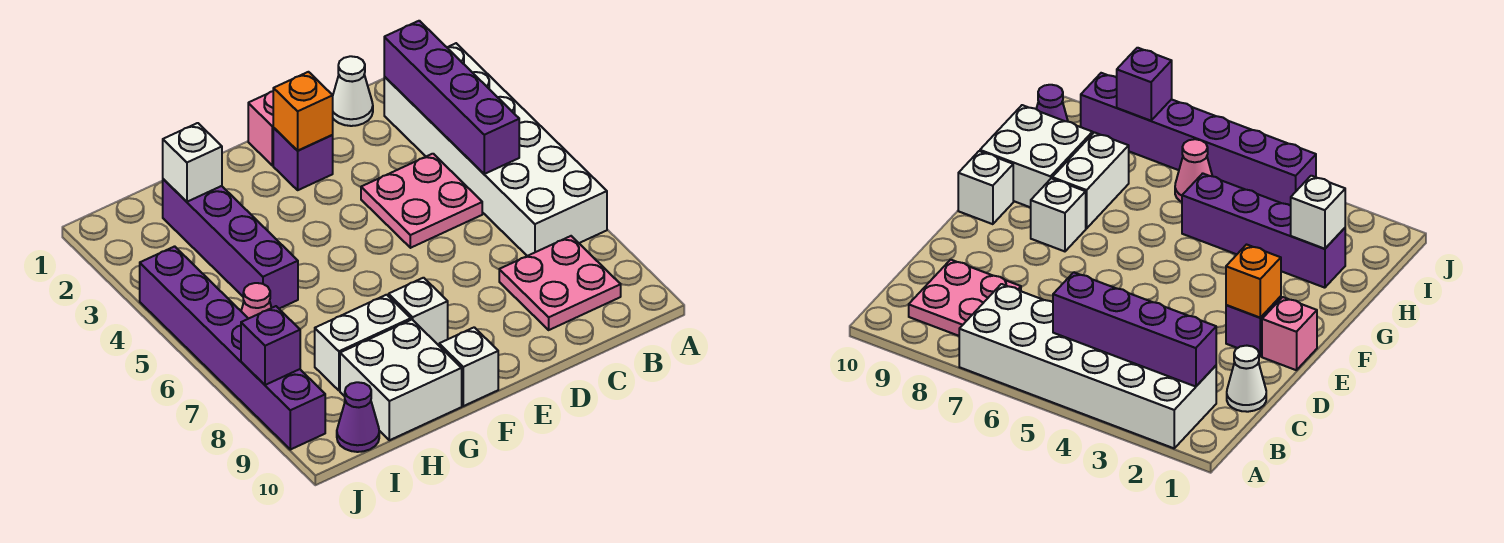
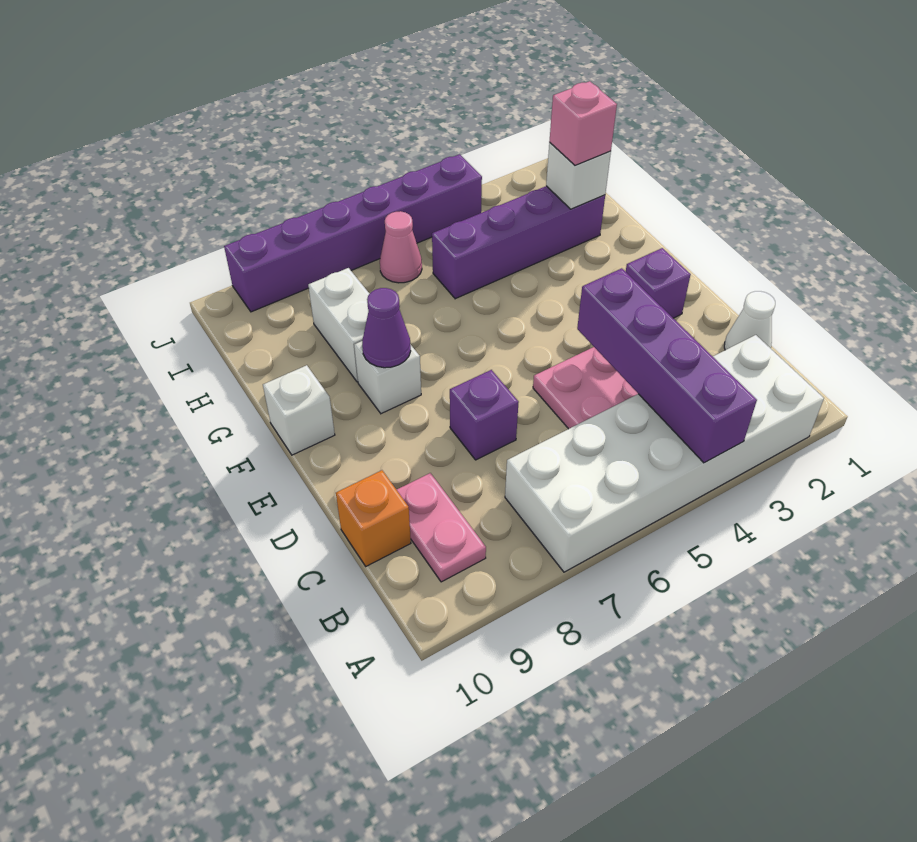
purple brick B2:B5 level 2 -> purple brick A4:D4 level 2
pink plate B8:C9 level 1 -> pink plate B9:C9 level 1
pink brick E1 level 1 -> pink brick H2 level 3
orange brick E2 level 2 -> orange brick C10 level 1
white brick G9:H10 level 1 -> none
purple cone I10 level 1 -> purple cone F8 level 2
purple brick J8 level 2 -> purple brick D7 level 1

